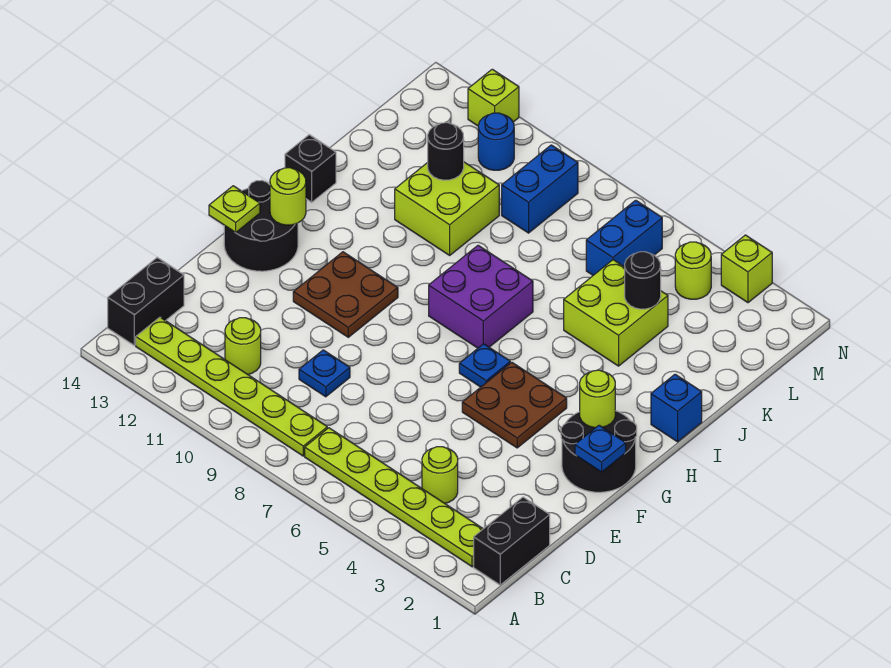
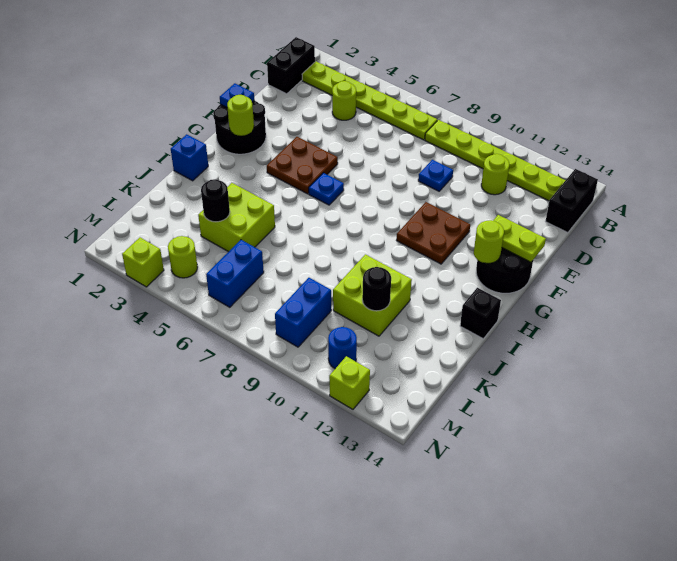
lime plate F14 level 2 -> lime plate F13:F14 level 2
purple brick H7:I8 level 1 -> none

